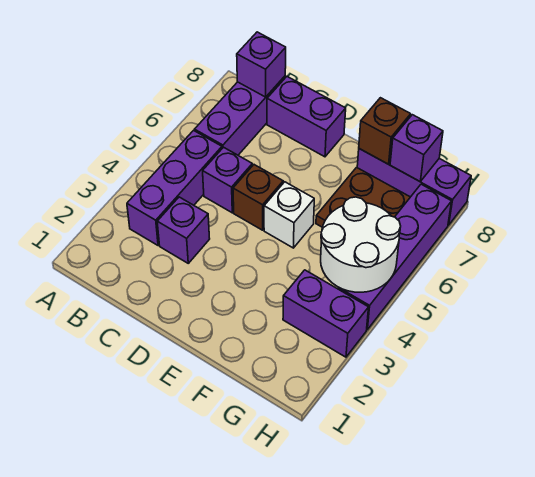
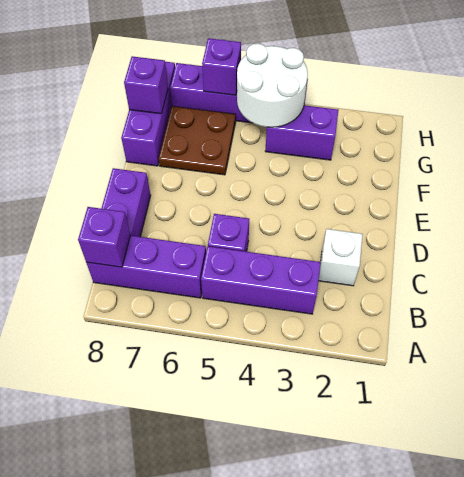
purple brick C3 level 1 -> purple brick H6 level 2
brown brick D5 level 1 -> none
white brick E5 level 1 -> white brick C2 level 1
brown brick F8 level 2 -> none
purple brick G3:H3 level 1 -> purple brick G3:G4 level 1

